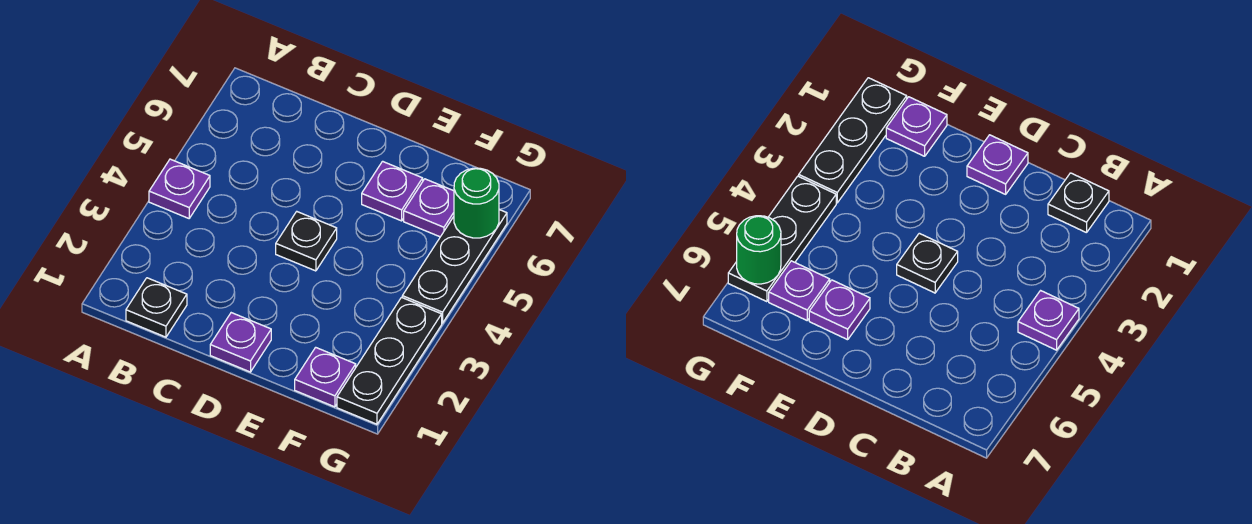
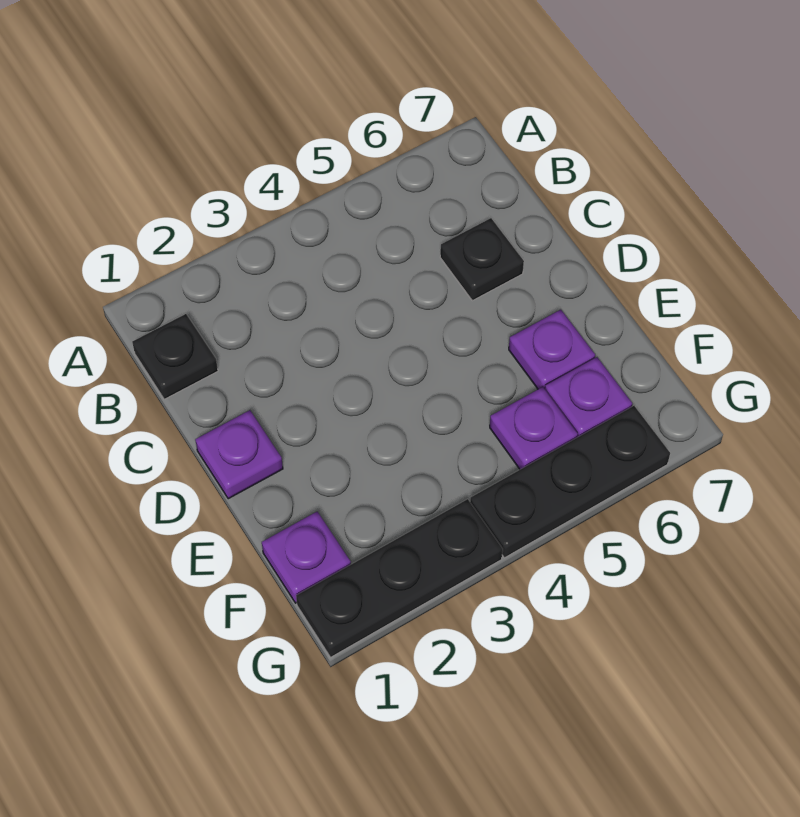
purple plate A4 level 1 -> purple plate F5 level 1
black plate D4 level 1 -> black plate C6 level 1
green round brick G6 level 2 -> none

